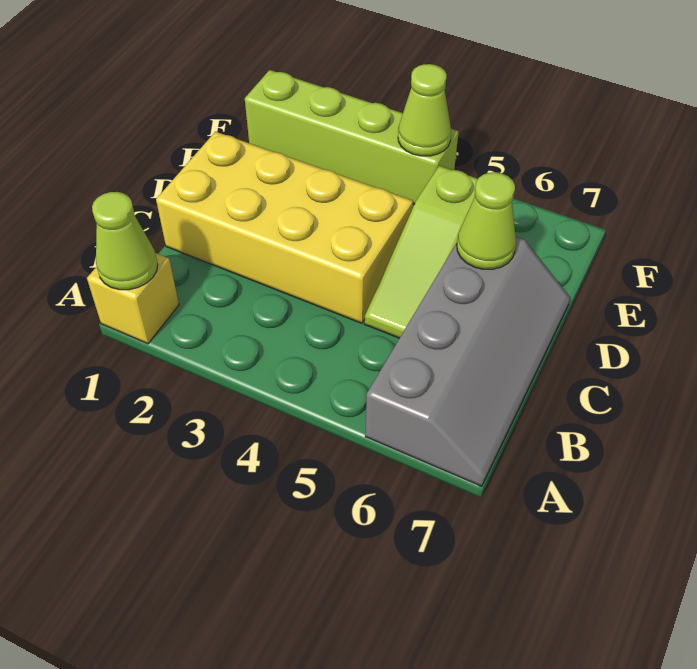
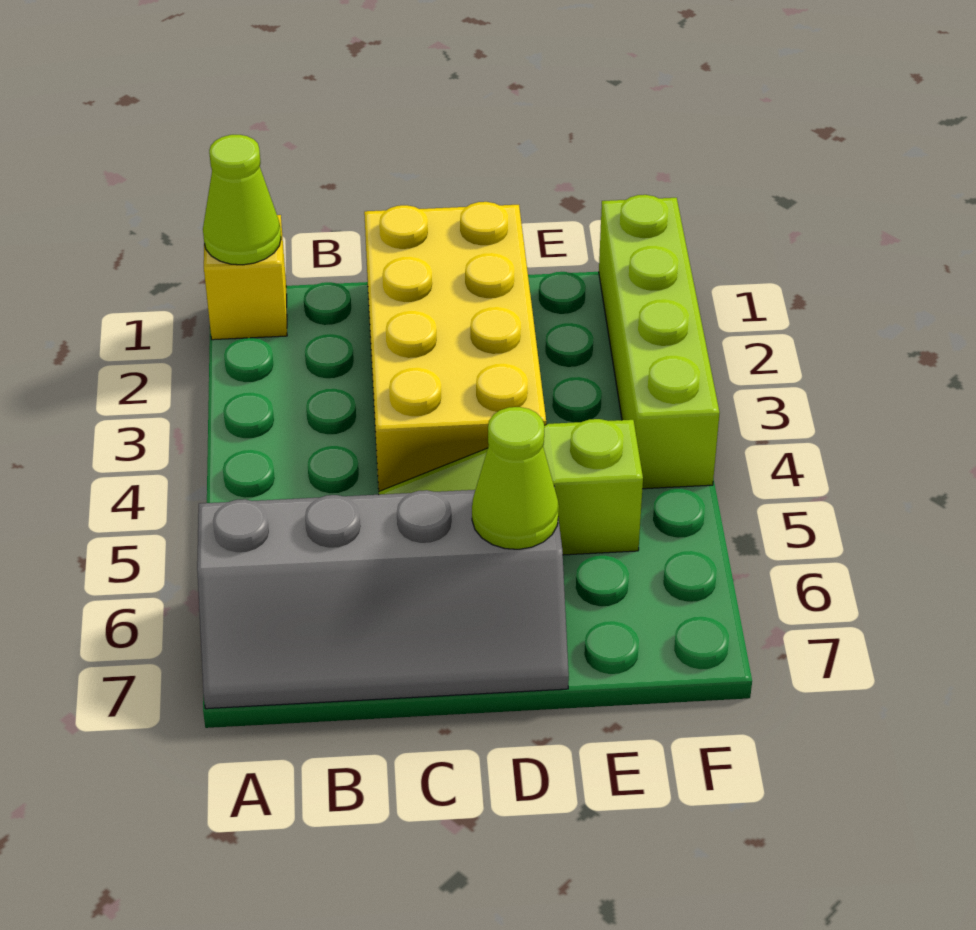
lime cone F4 level 2 -> none

